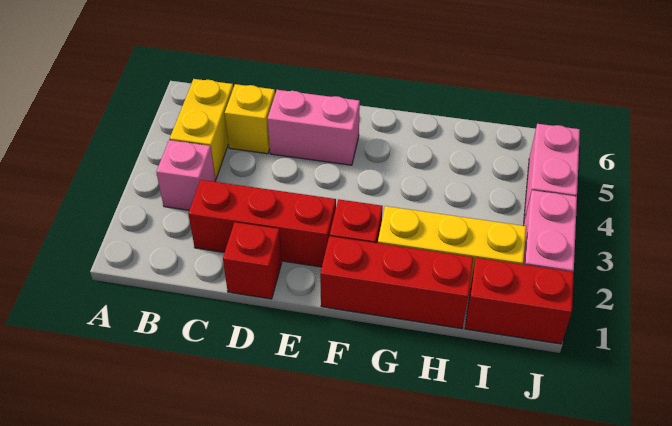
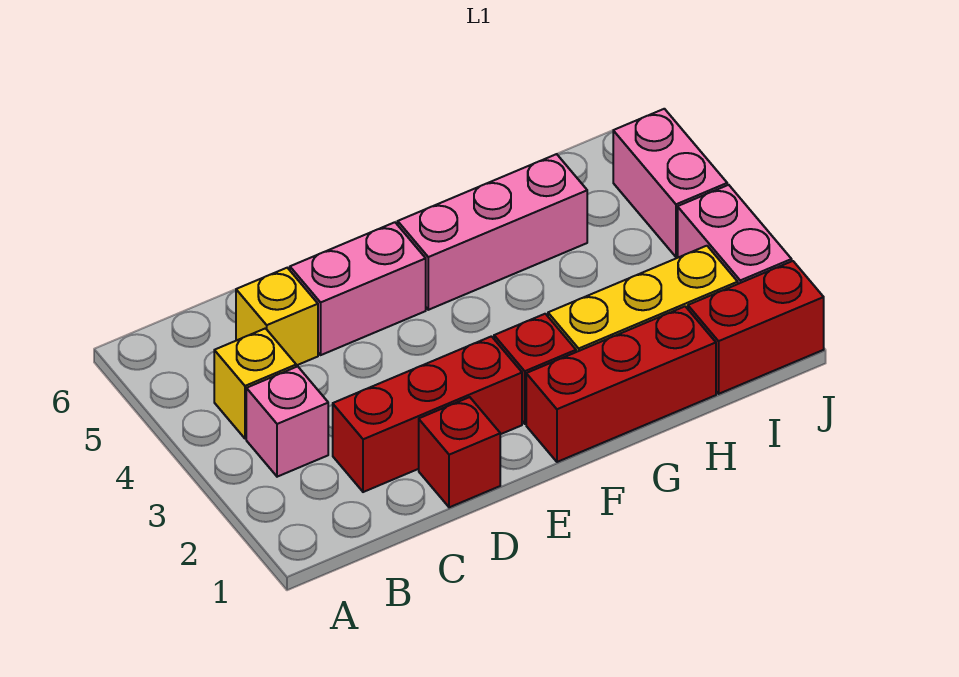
yellow brick B4:B5 level 1 -> yellow brick B4 level 1
none -> pink brick F5:H5 level 1

